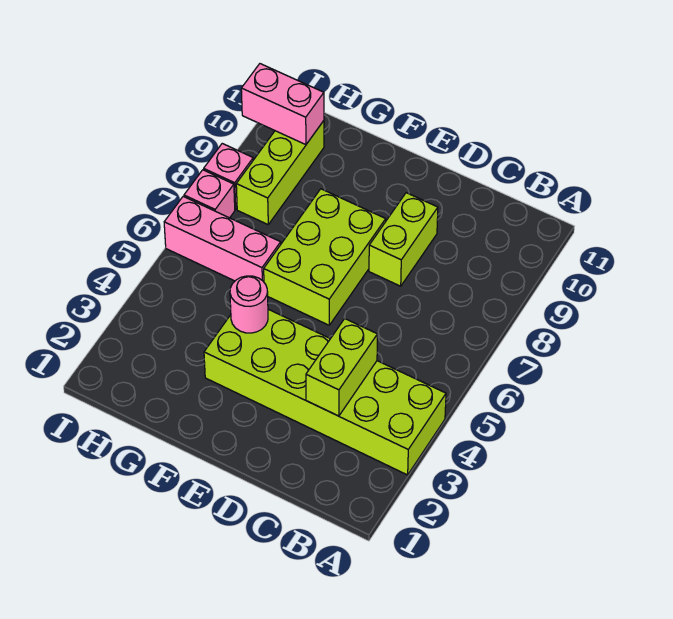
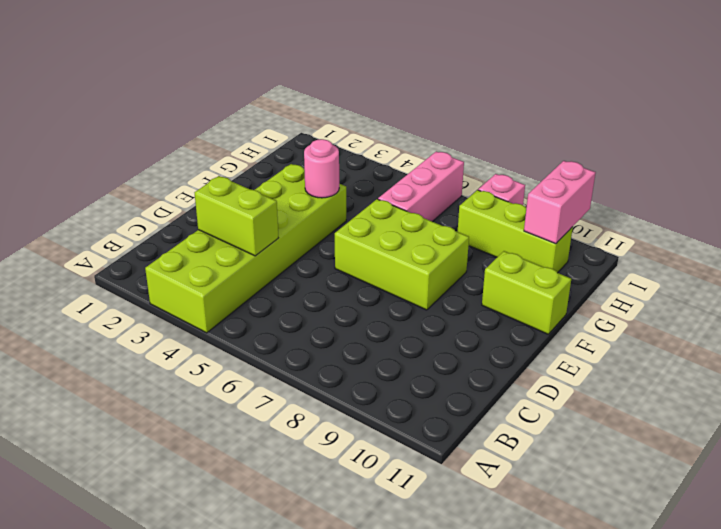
lime brick D8:D9 level 1 -> lime brick F10:F11 level 1
pink brick I7 level 1 -> none

